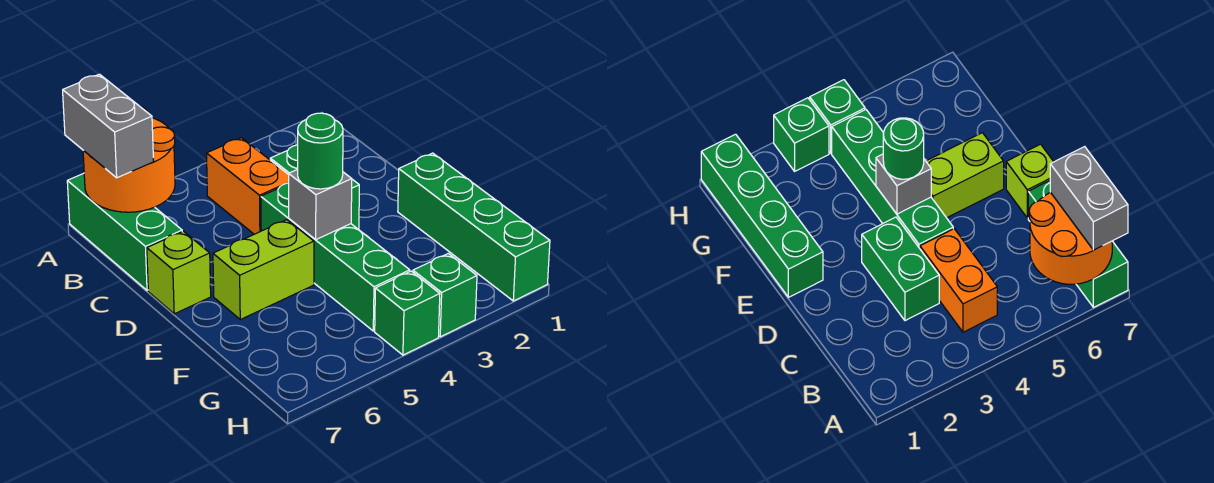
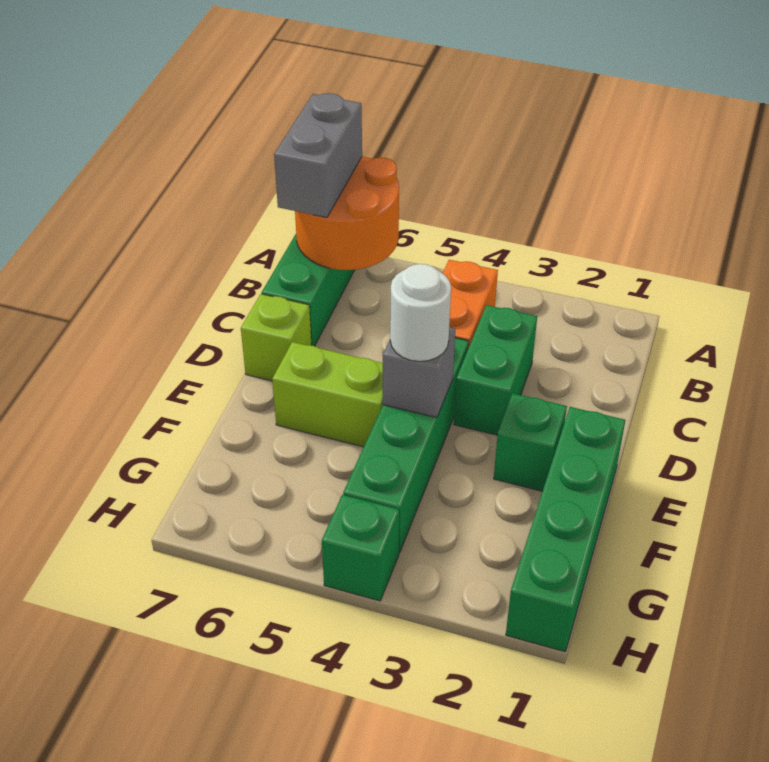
green round brick E4 level 3 -> white round brick E4 level 3
green brick H3 level 1 -> green brick E2 level 1

